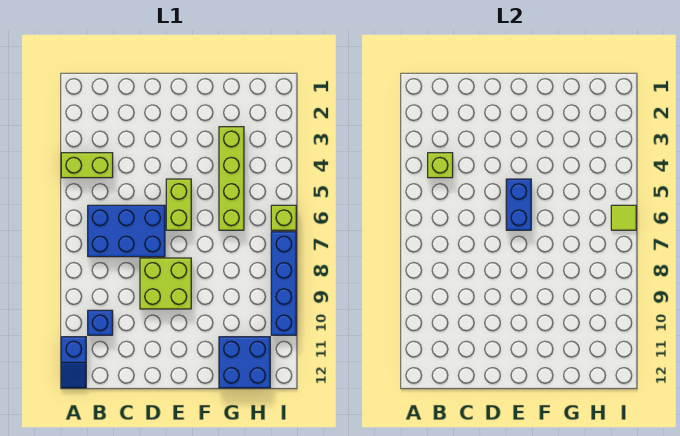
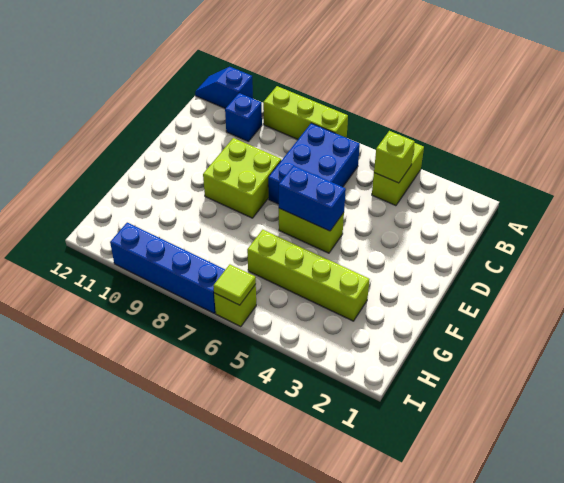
none -> lime brick A7:A9 level 1
blue brick G11:H12 level 1 -> none

